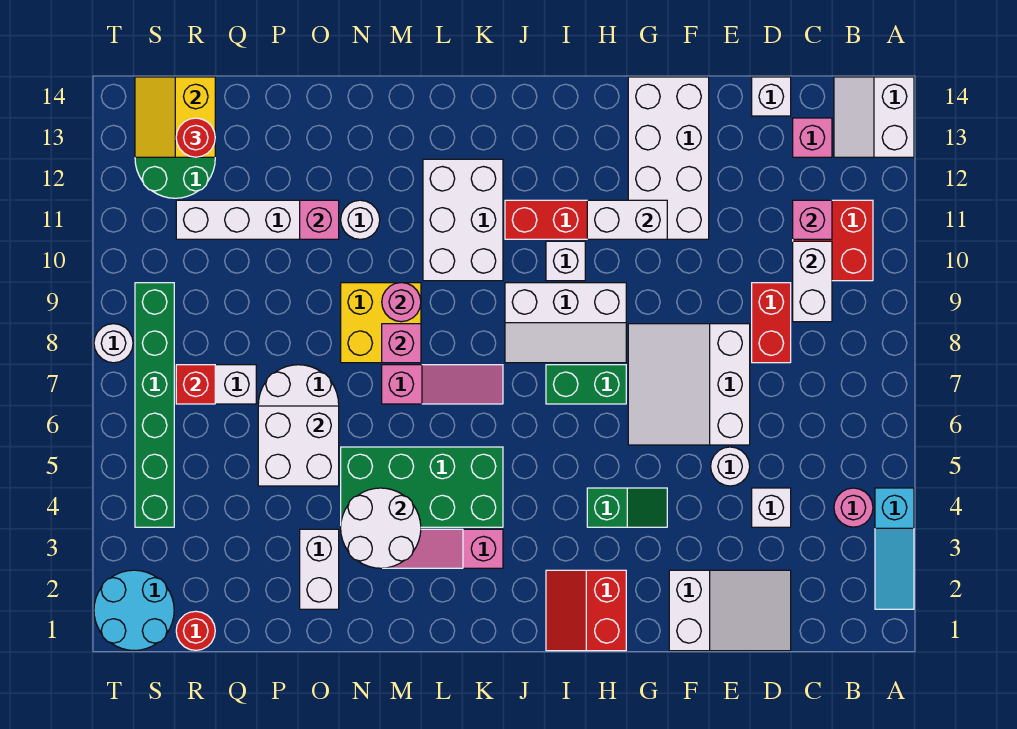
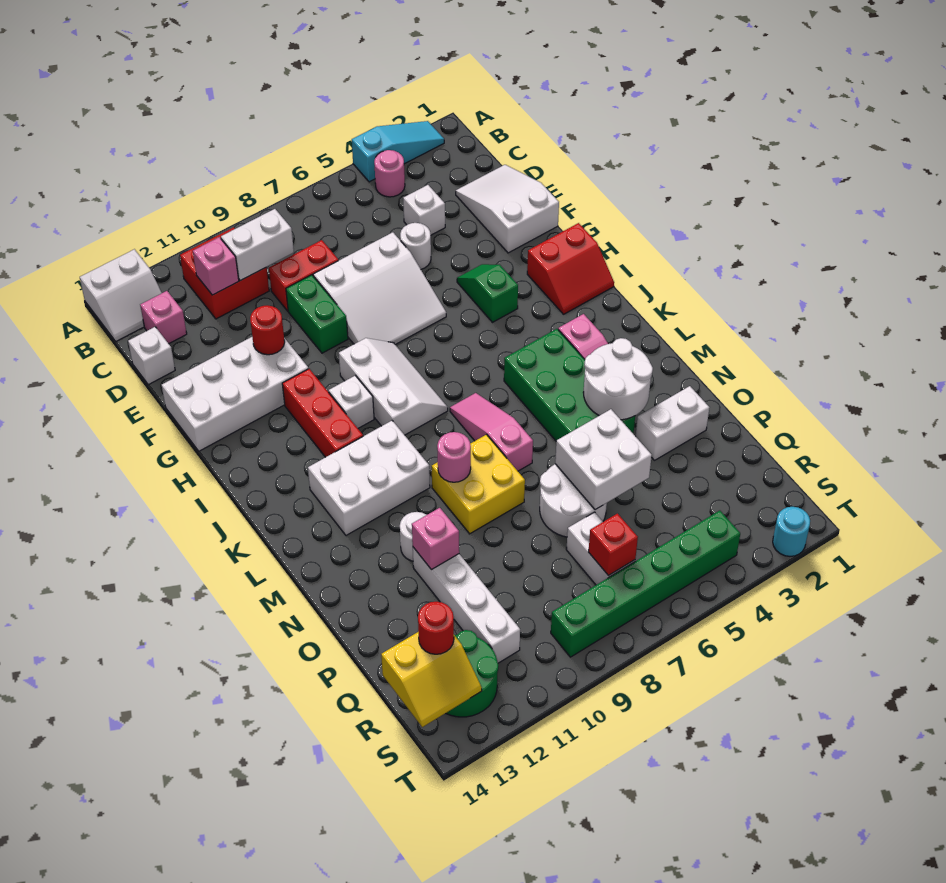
white brick G11:H11 level 2 -> none
green brick H7:I7 level 1 -> green brick E9:F9 level 1
pink brick M8 level 2 -> none
red round brick R1 level 1 -> red round brick F11 level 2
cyan round brick S1:T2 level 1 -> cyan round brick T2 level 1
white round brick T8 level 1 -> none

